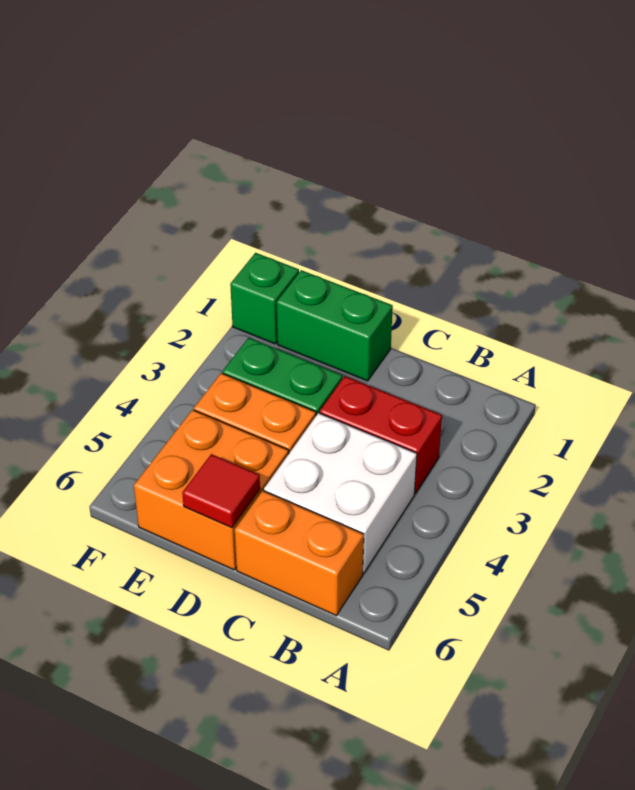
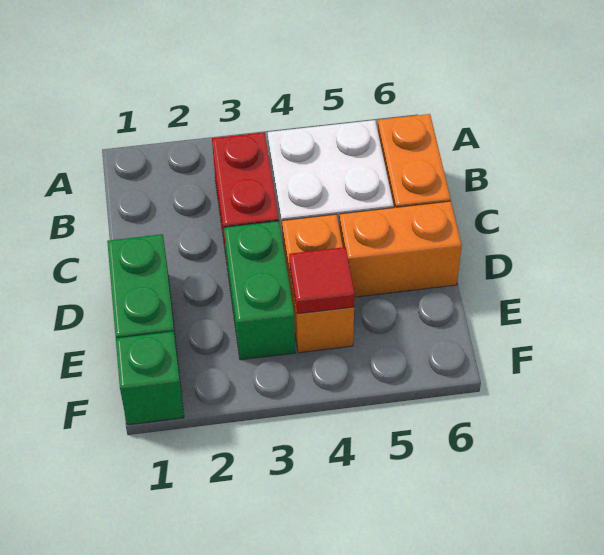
orange brick D5:E6 level 1 -> orange brick D5:D6 level 1
red tile D6 level 2 -> red tile E4 level 2

